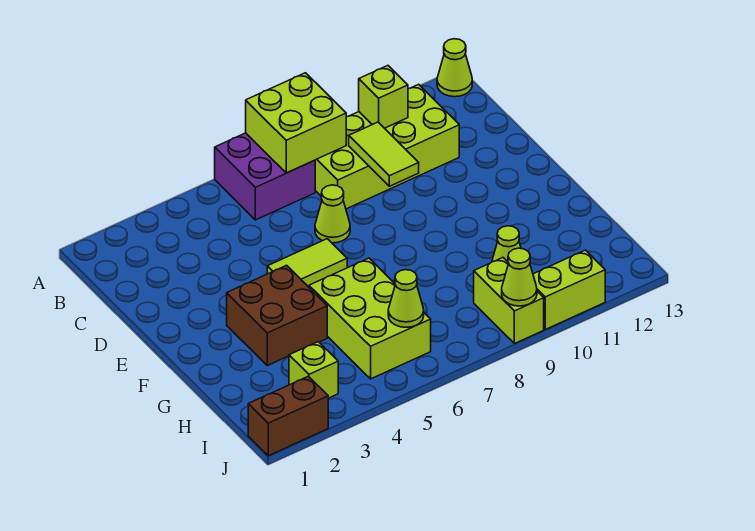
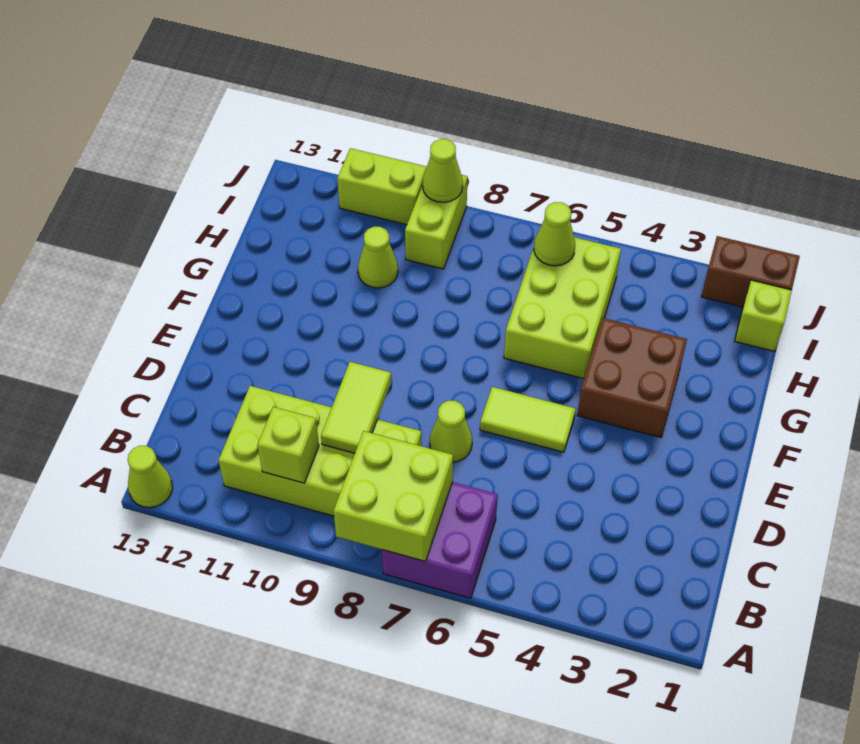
lime brick I3 level 1 -> lime brick I1 level 1

